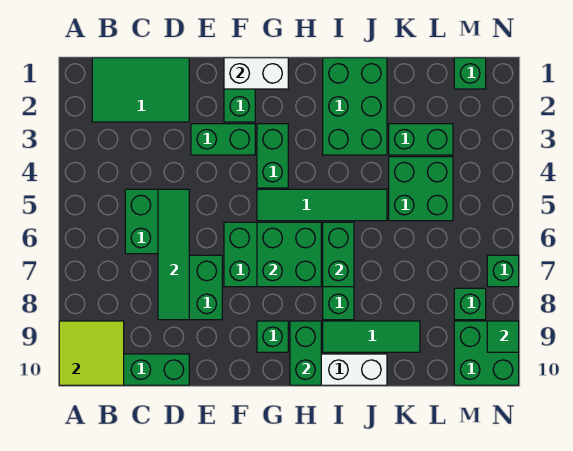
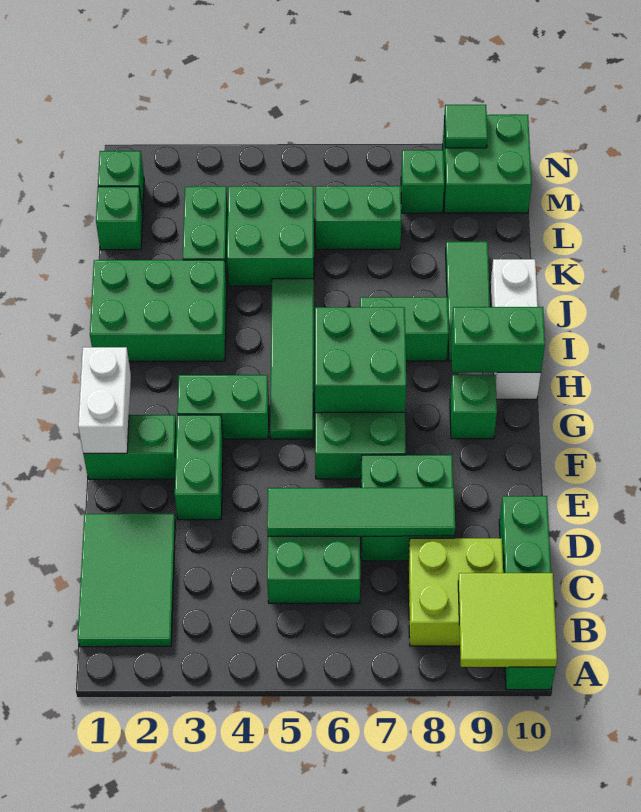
none -> lime brick B8:C9 level 1
green brick I6:I7 level 2 -> green brick L6:L7 level 1
green brick N7 level 1 -> green brick L1 level 1

